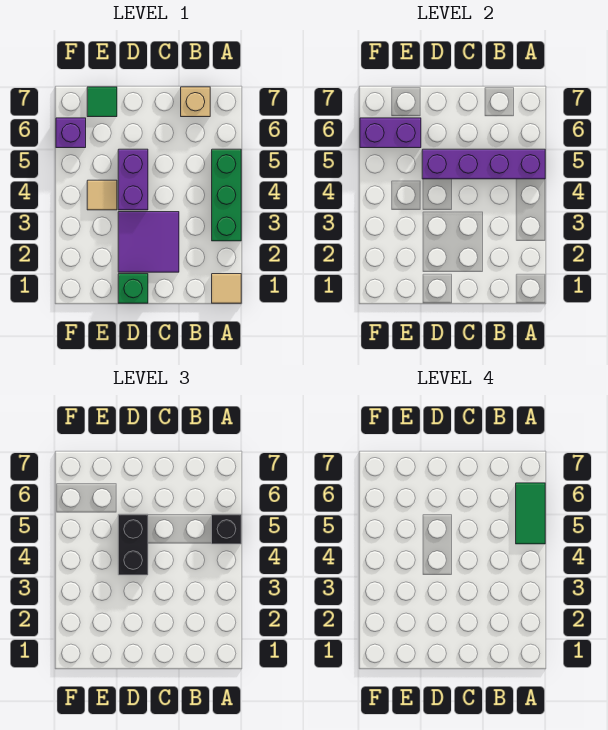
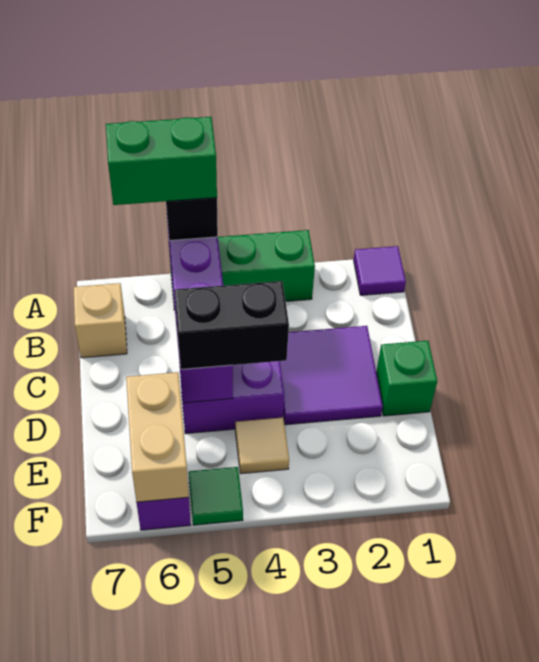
tan tile A1 level 1 -> purple tile A1 level 1
green tile A5:A6 level 4 -> green brick A5:A6 level 4
purple brick E6:F6 level 2 -> tan brick E6:F6 level 2
green tile E7 level 1 -> green tile F5 level 1

